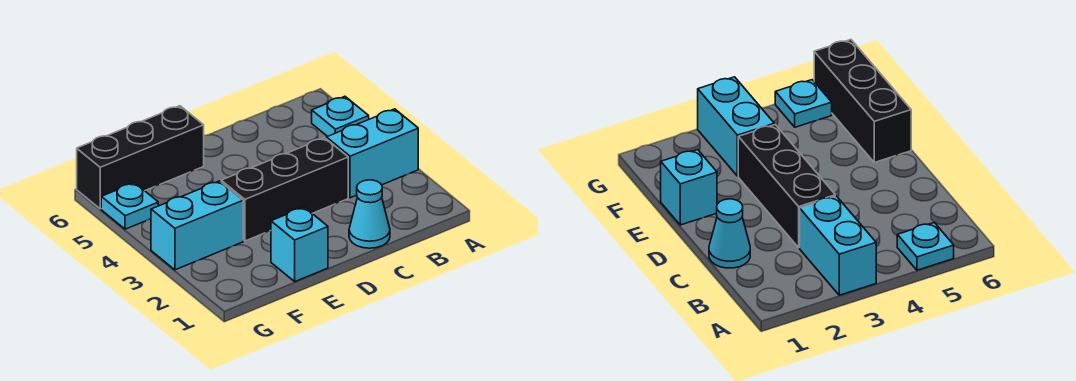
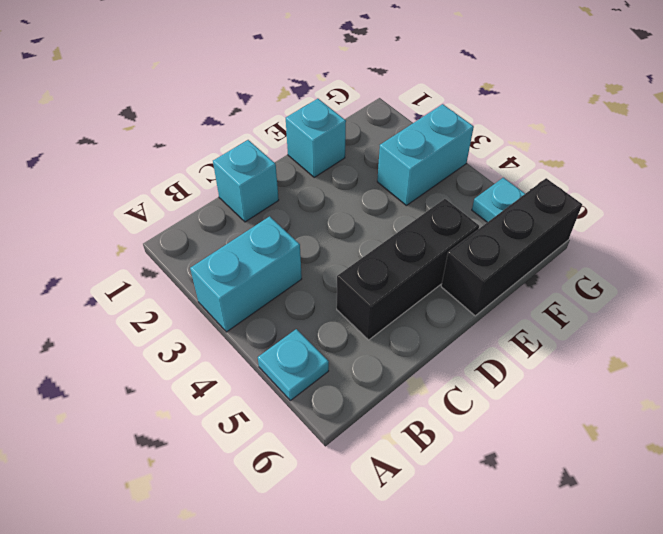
cyan cone C1 level 1 -> cyan brick C1 level 1
black brick C3:E3 level 1 -> black brick C5:E5 level 1

